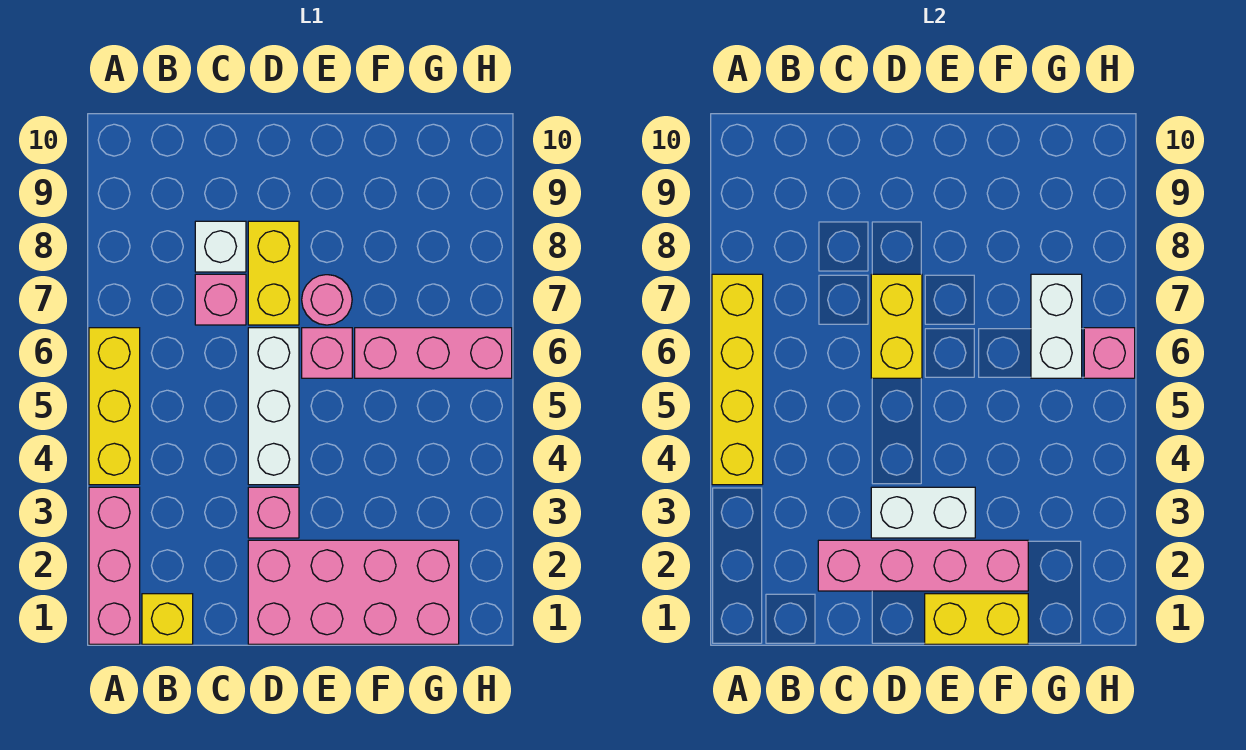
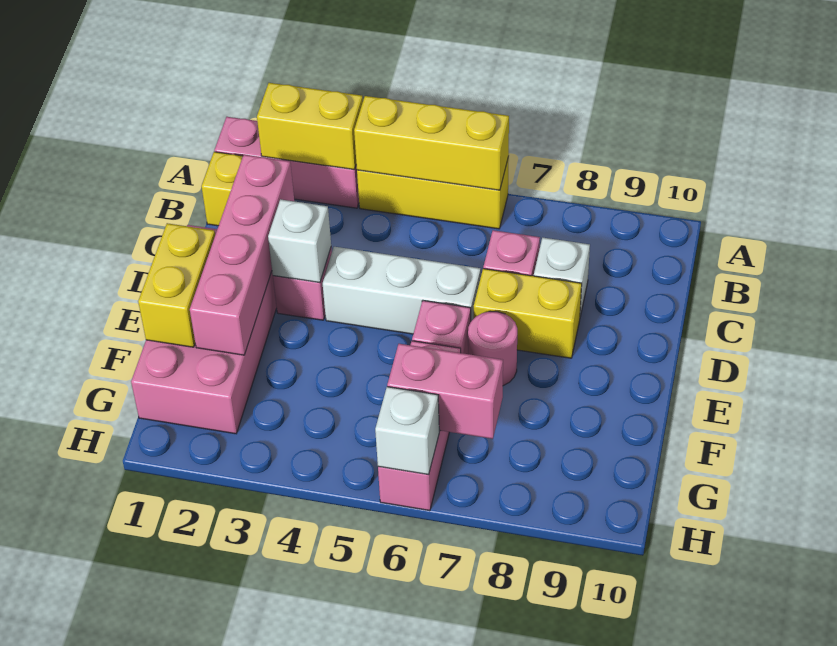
yellow brick A4:A7 level 2 -> yellow brick A4:A6 level 2
white brick D3:E3 level 2 -> white brick D3 level 2
yellow brick D6:D7 level 2 -> yellow brick A2:A3 level 2
white brick G6:G7 level 2 -> pink brick G6:G7 level 2
pink brick H6 level 2 -> white brick H6 level 2

